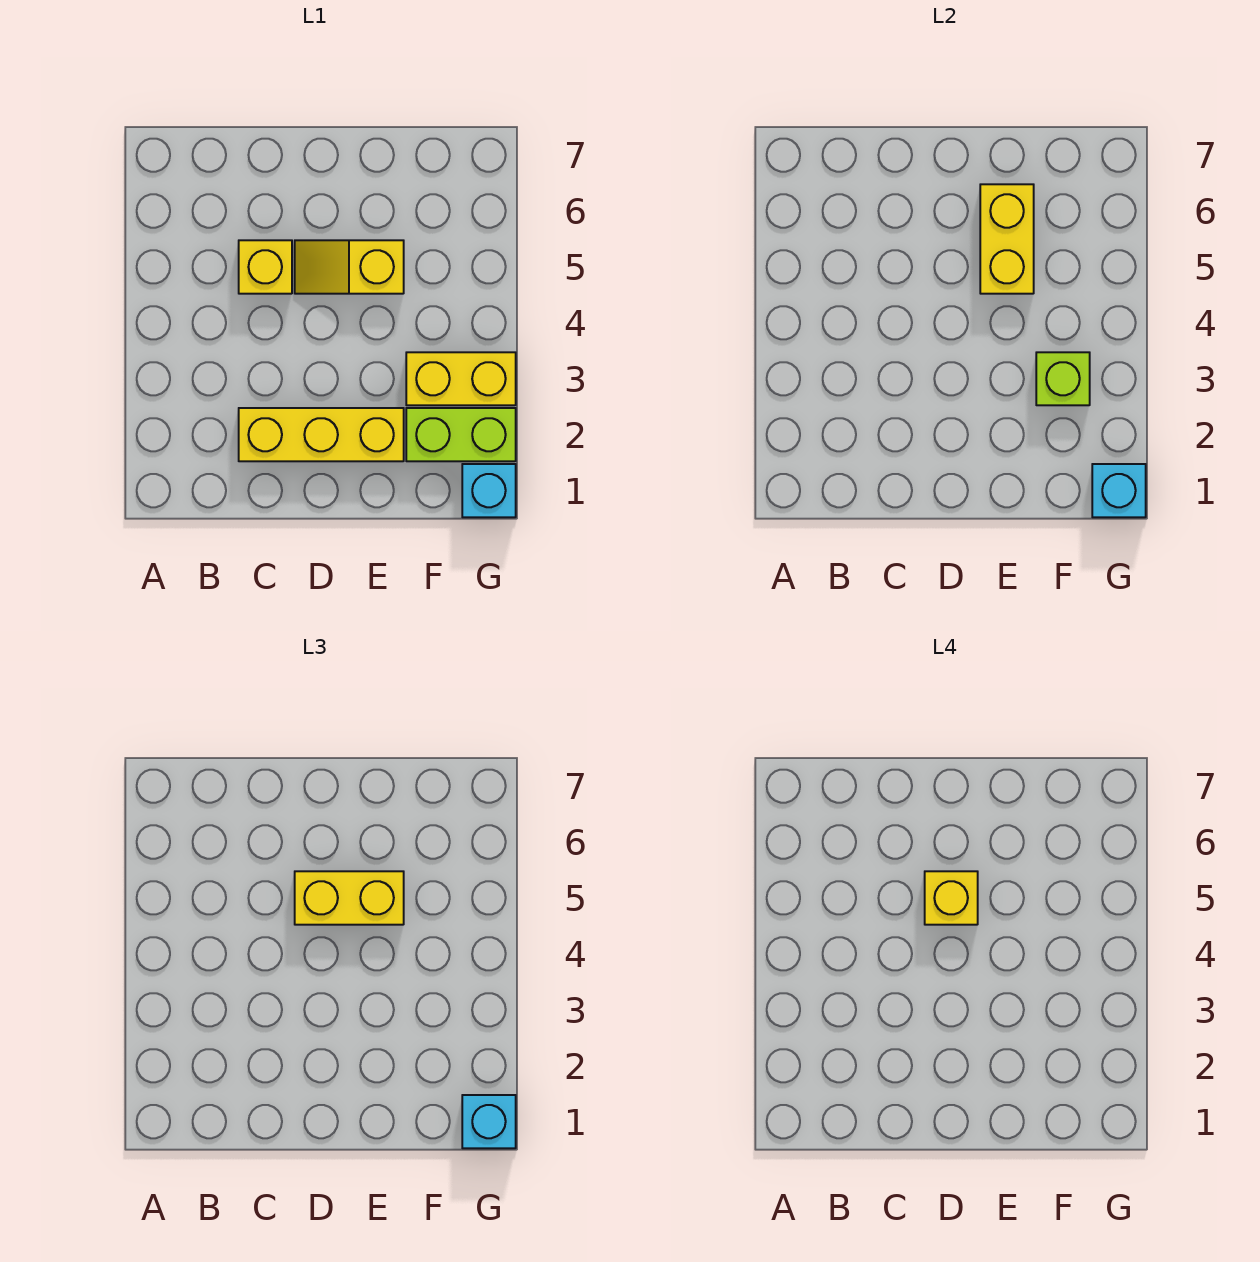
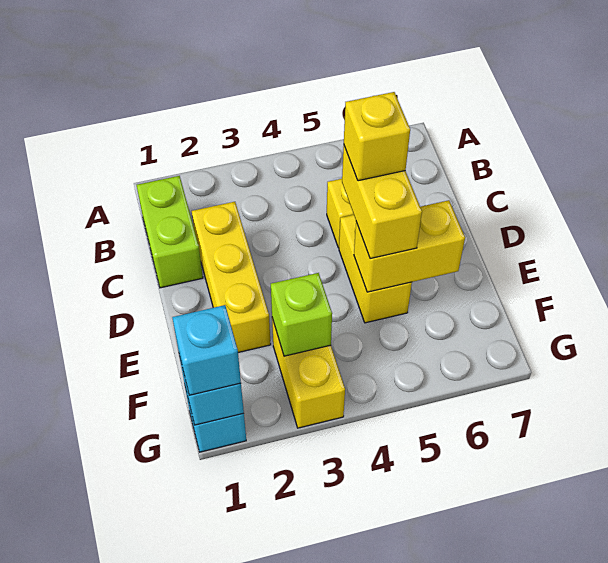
yellow slope D5:E5 level 1 top E -> yellow brick D5:E5 level 1
lime brick F2:G2 level 1 -> lime brick B1:C1 level 1

